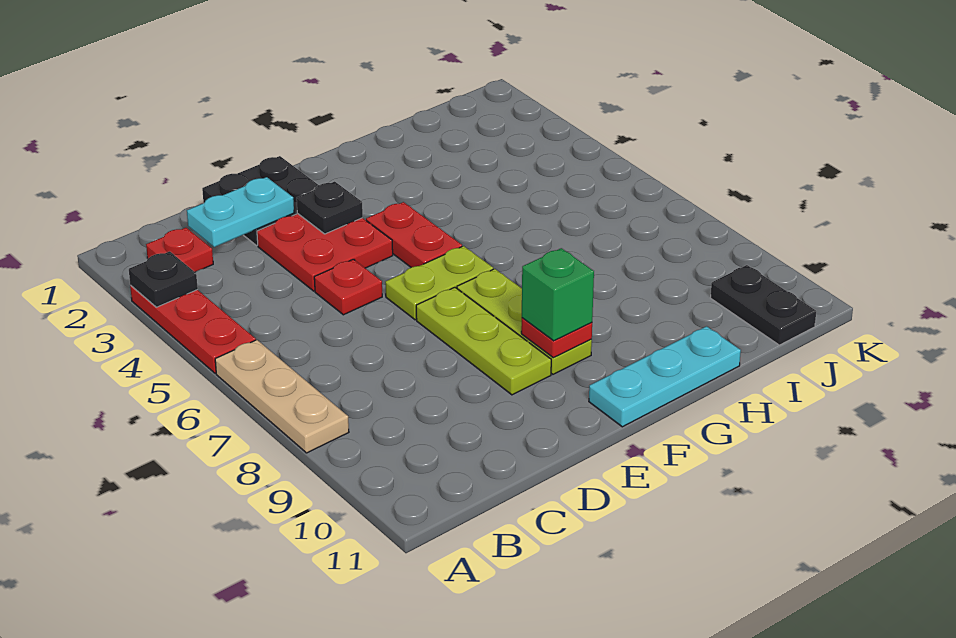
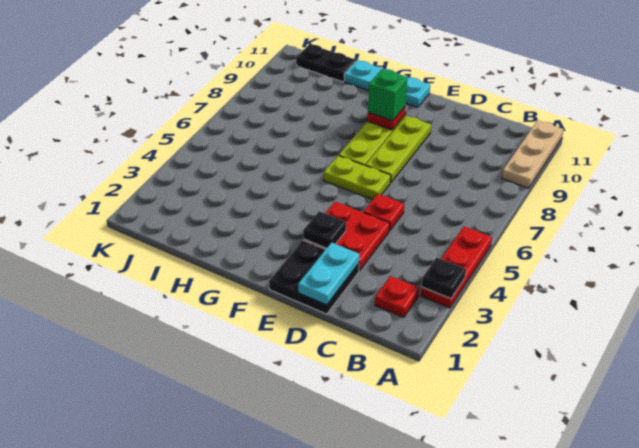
tan plate A6:A8 level 1 -> tan plate A9:A11 level 1
cyan plate C2:D2 level 2 -> cyan plate D1:D2 level 2
red plate F4:F5 level 1 -> none
black plate J10:J11 level 1 -> black plate I11:J11 level 1

